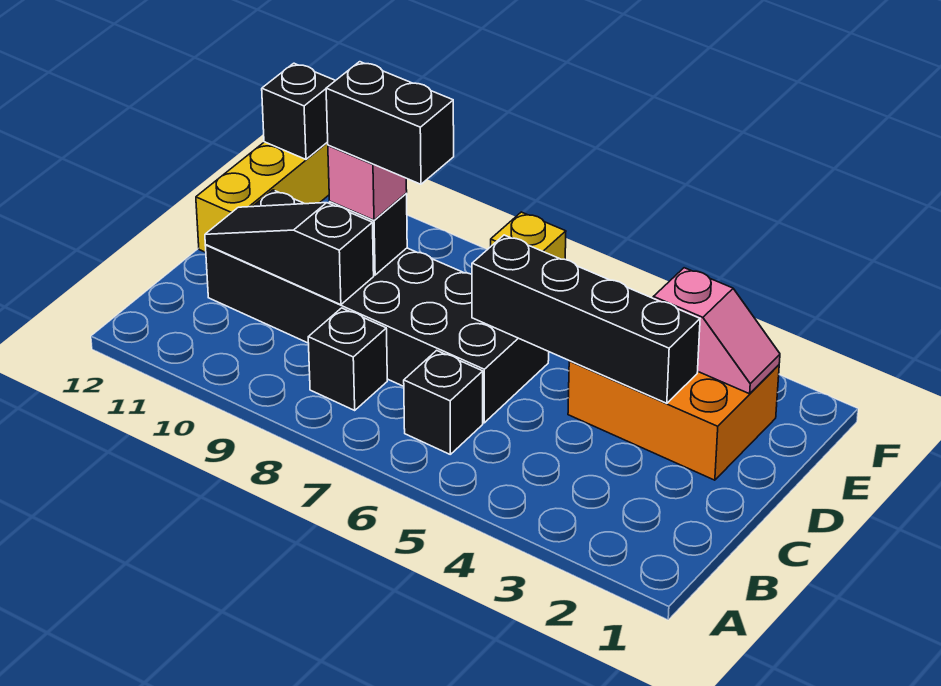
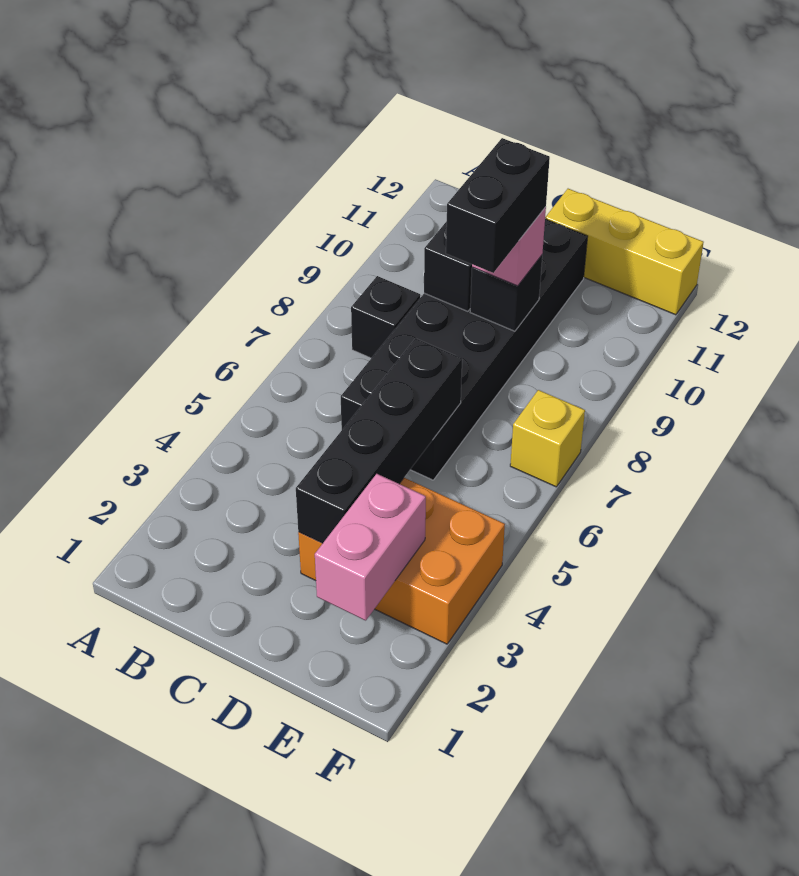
black brick B6 level 1 -> none
orange brick D2:E4 level 1 -> orange brick D3:F4 level 1
pink slope E2:E3 level 2 top 3 -> pink brick E2:E3 level 2
black brick F12 level 2 -> none

